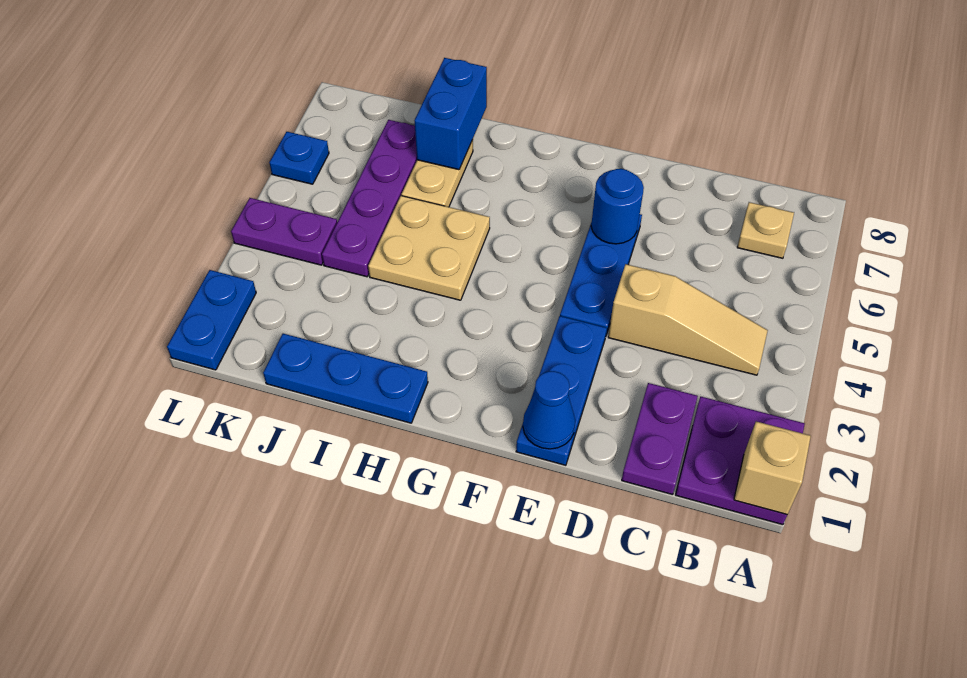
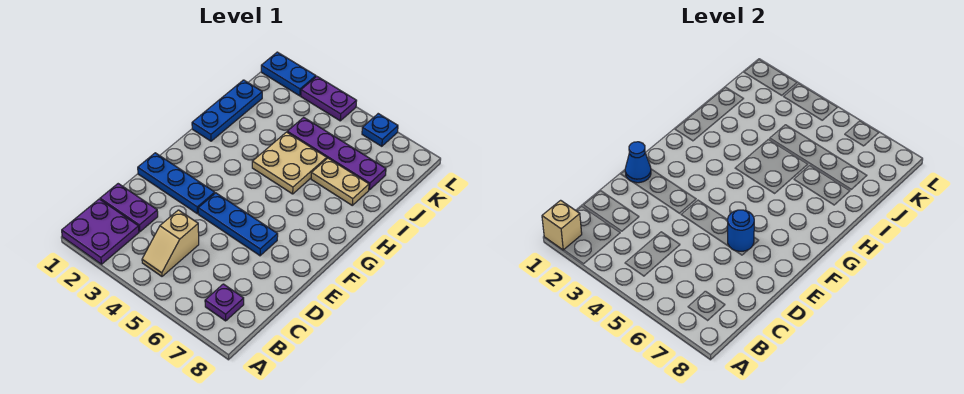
tan slope B4:D4 level 1 top D -> tan slope B4:C4 level 1 top C
tan plate B7 level 1 -> purple plate B7 level 1
blue brick I7:I8 level 2 -> none
purple plate K4:L4 level 1 -> purple plate L3:L4 level 1

